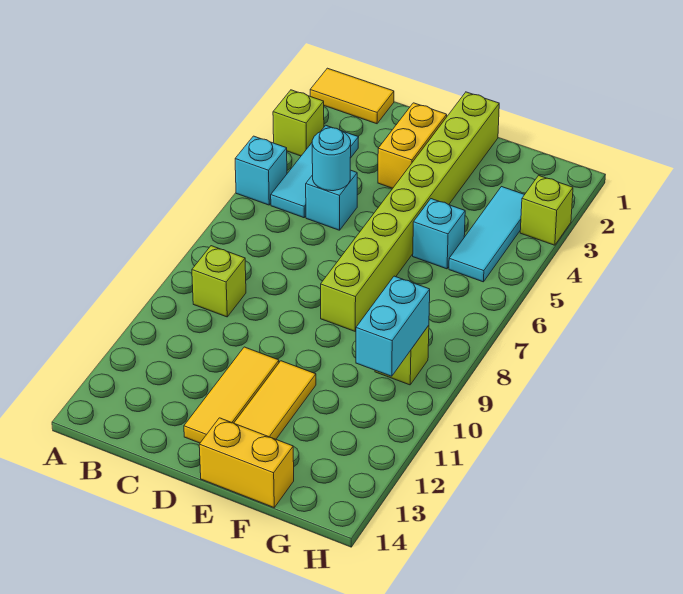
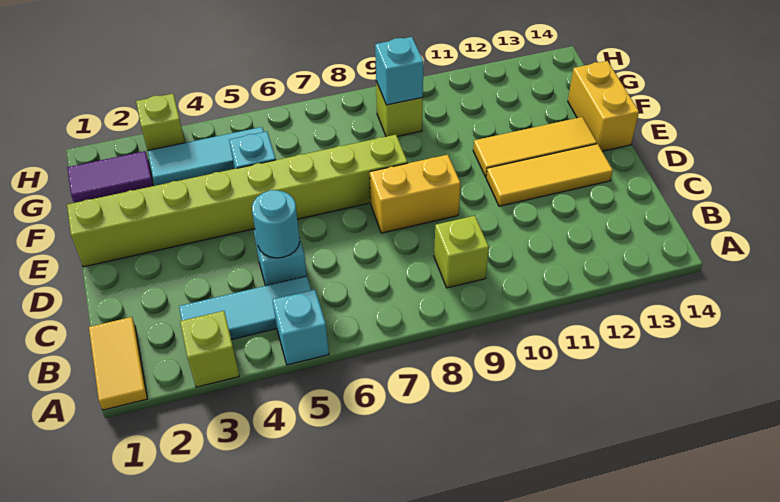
yellow brick D2:D3 level 1 -> yellow brick D8:D9 level 1
none -> purple tile G1:G2 level 1
cyan brick G9:G10 level 2 -> cyan brick G9 level 2

